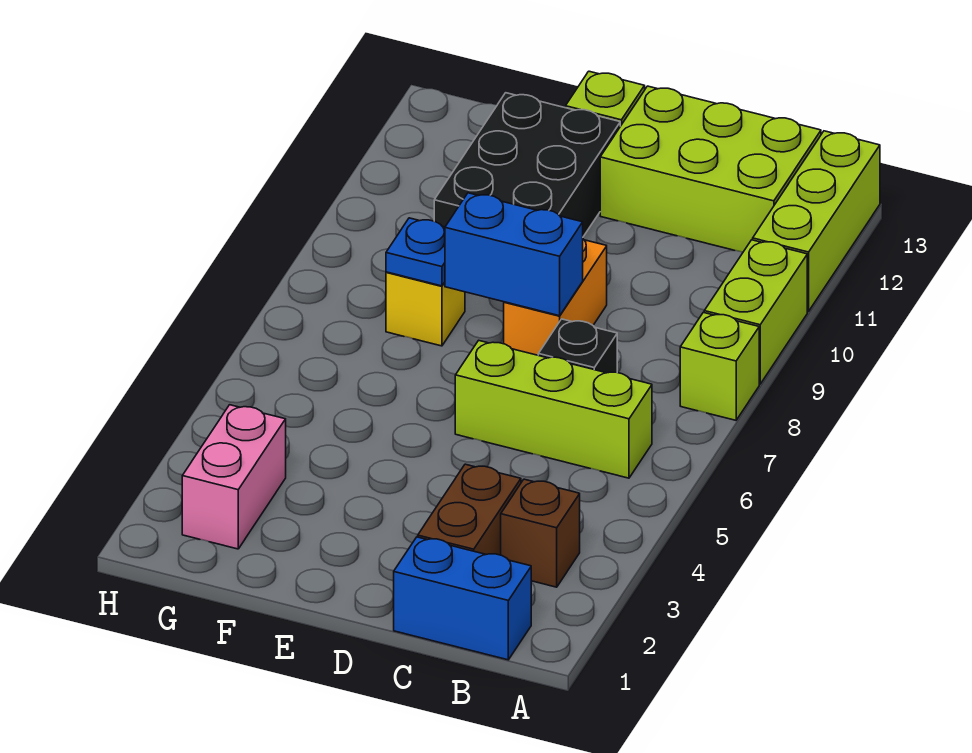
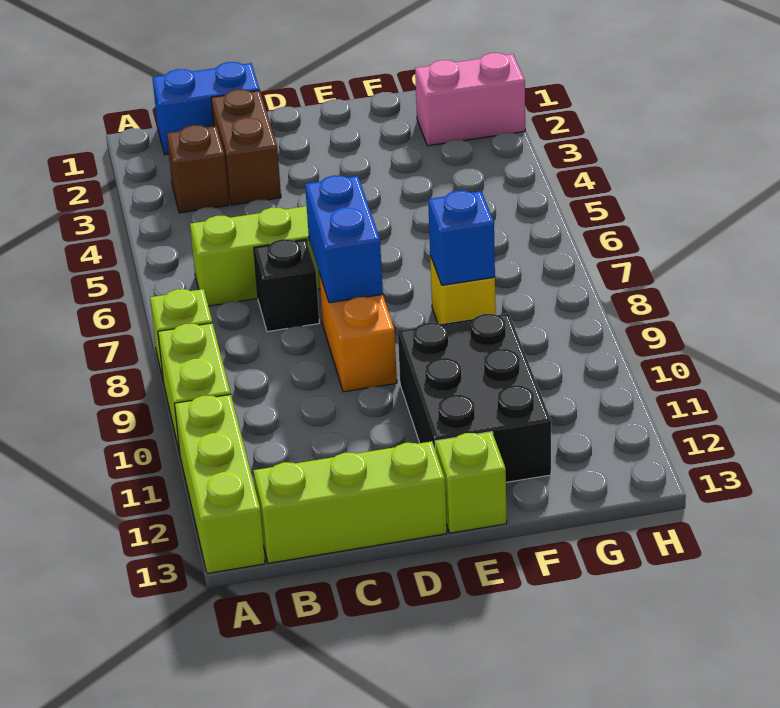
lime brick B12:D13 level 1 -> lime brick B13:D13 level 1
blue brick D8:E8 level 2 -> blue brick D7:D8 level 2
blue plate F8 level 2 -> blue brick F8 level 2
pink brick G2:G3 level 1 -> pink brick G2:H2 level 1

